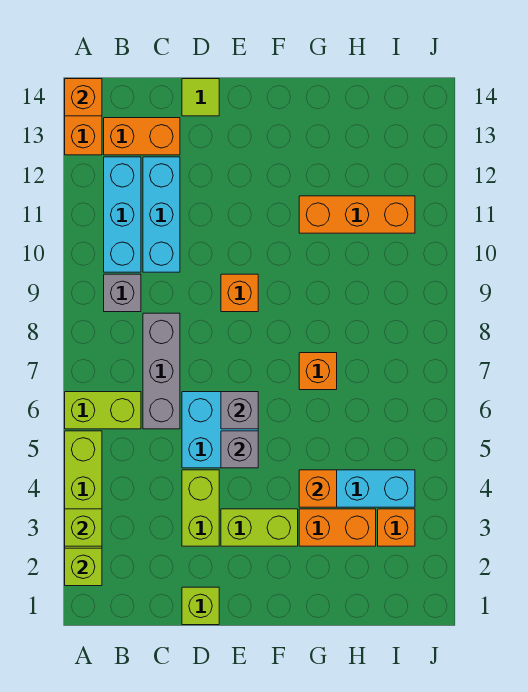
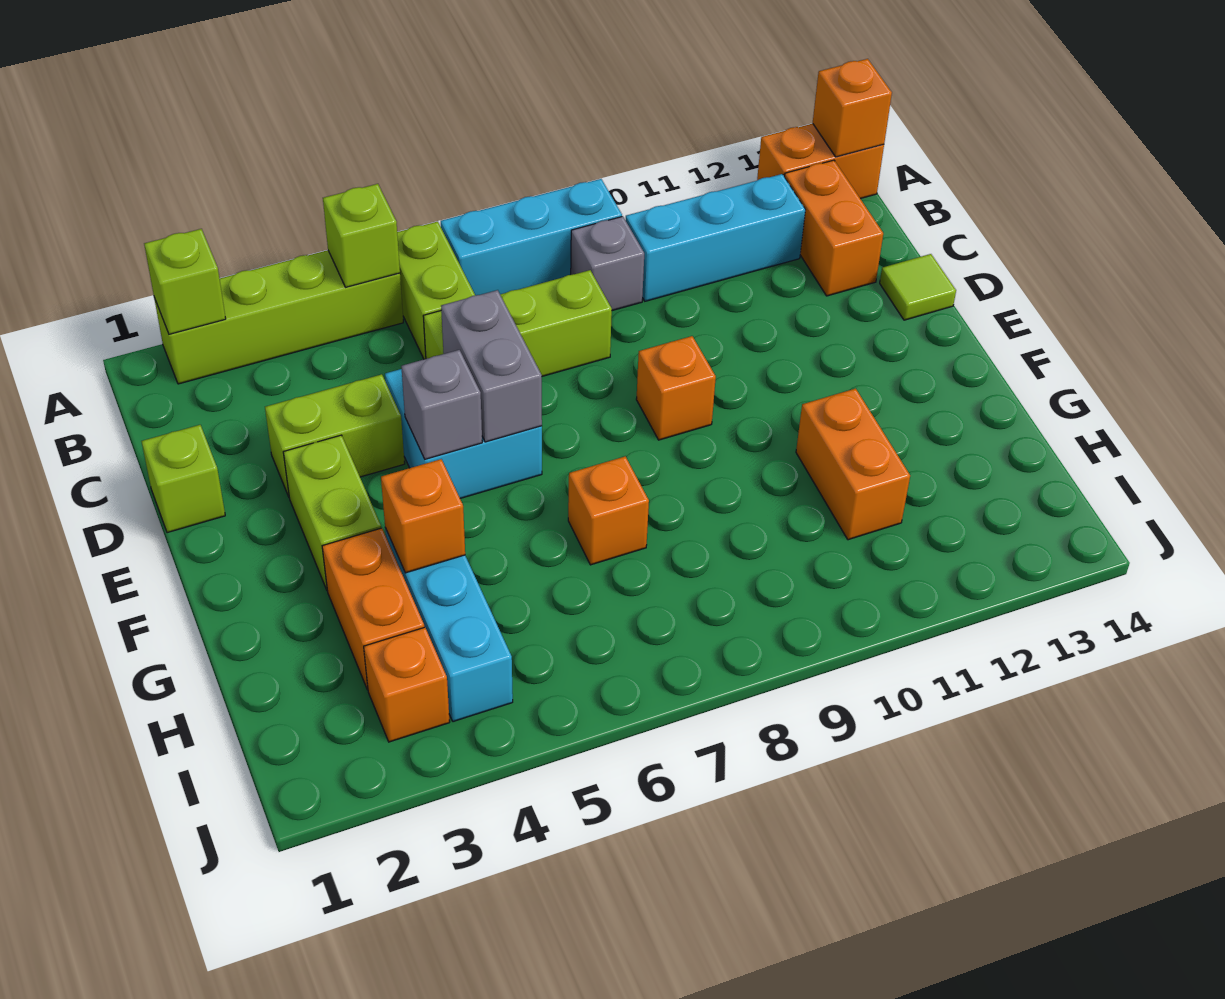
lime brick A3 level 2 -> lime brick A5 level 2
grey brick C6:C8 level 1 -> lime brick C6:C8 level 1
cyan brick C10:C12 level 1 -> cyan brick A7:A9 level 1
grey brick E6 level 2 -> grey brick D6:E6 level 2
orange brick G11:I11 level 1 -> orange brick G11:H11 level 1

